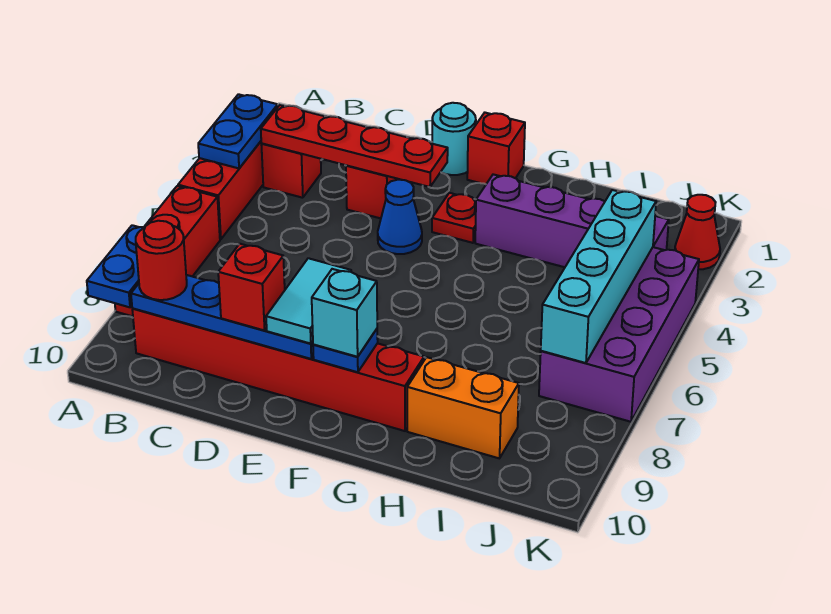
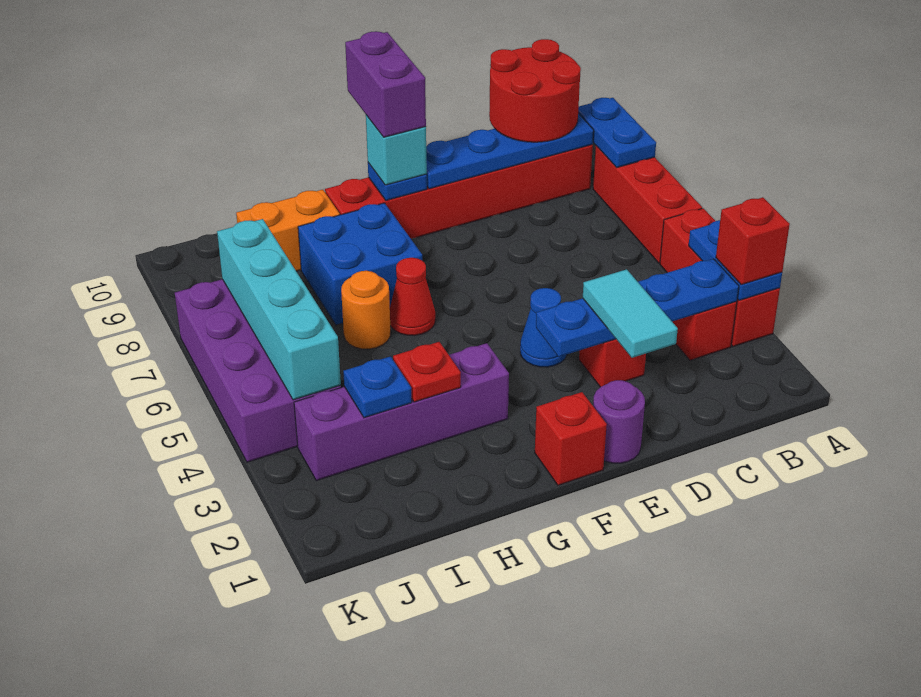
red plate B3:E3 level 2 -> blue plate B3:E3 level 2
red round brick B9 level 3 -> red round brick B9:C10 level 3
red brick D9 level 3 -> red brick A3 level 3
cyan round brick E1 level 1 -> purple round brick E1 level 1
cyan tile E8:E9 level 3 -> cyan tile D2:D3 level 3
red plate F3 level 1 -> red plate H3 level 2
none -> purple brick F9:F10 level 4
none -> blue brick G7:H8 level 1
none -> orange round brick H6 level 1
none -> blue plate I3 level 2
red cone K2 level 1 -> red cone G6 level 1

